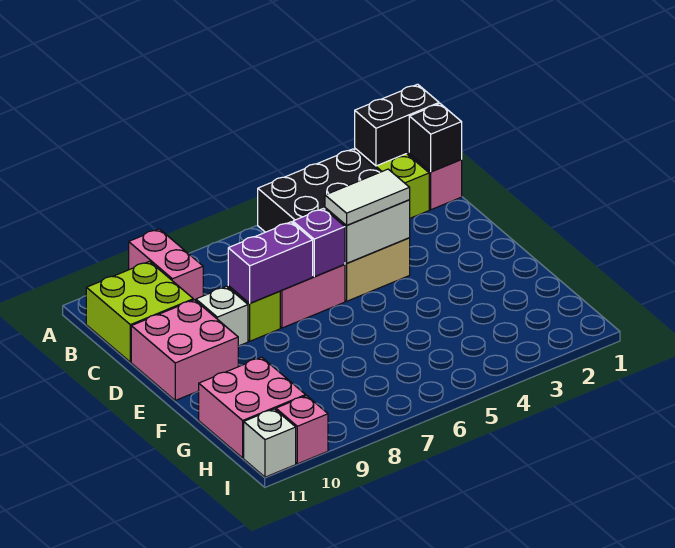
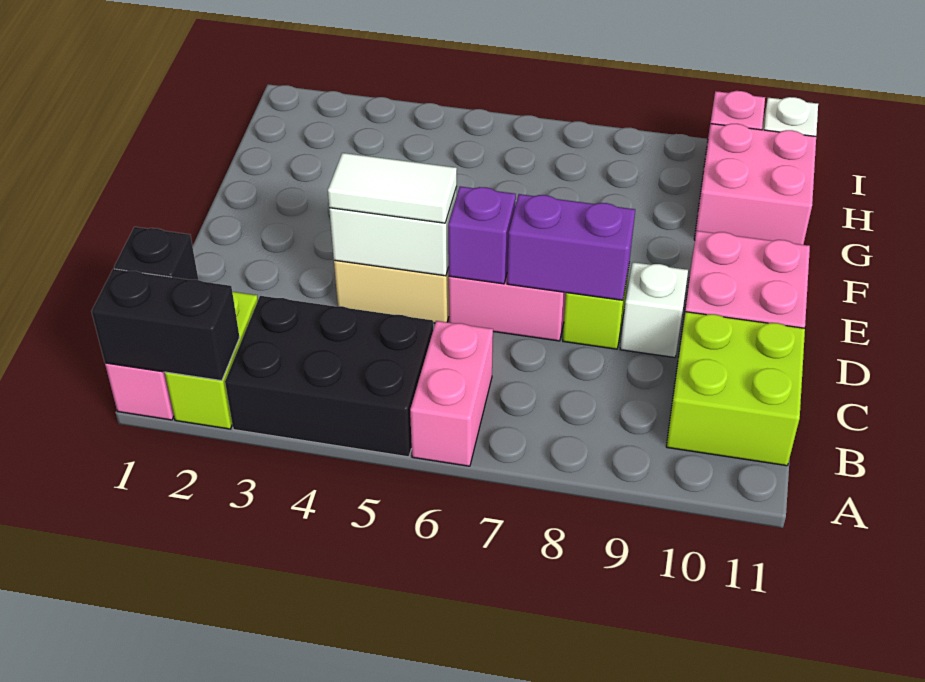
pink brick A9:B9 level 1 -> pink brick A6:B6 level 1

